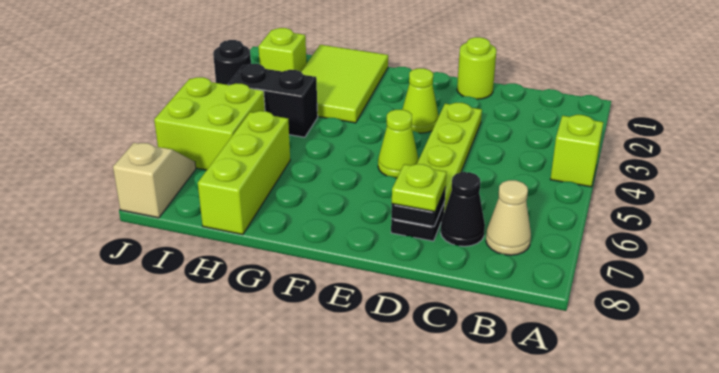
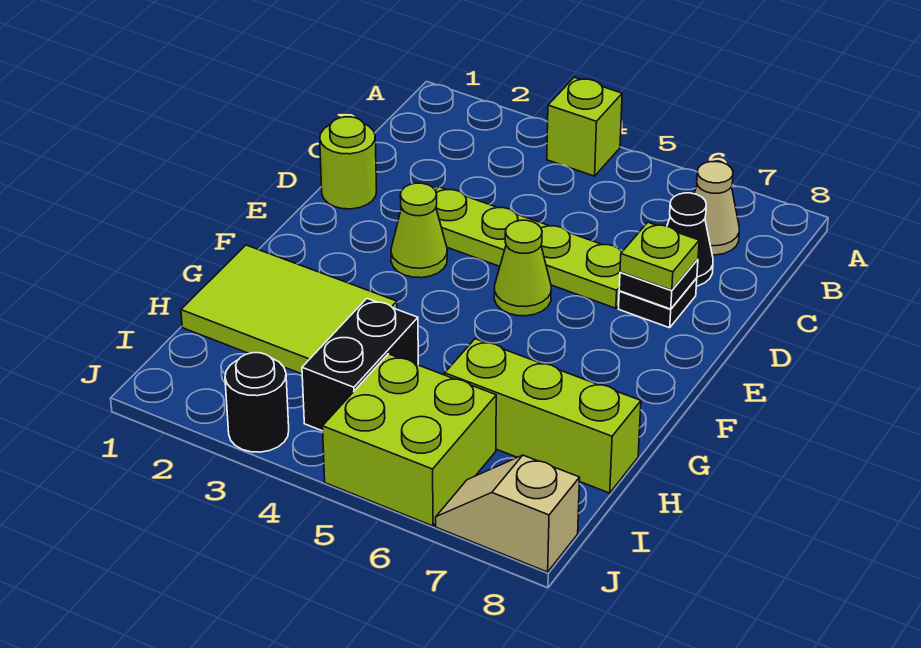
lime brick I2 level 1 -> none

